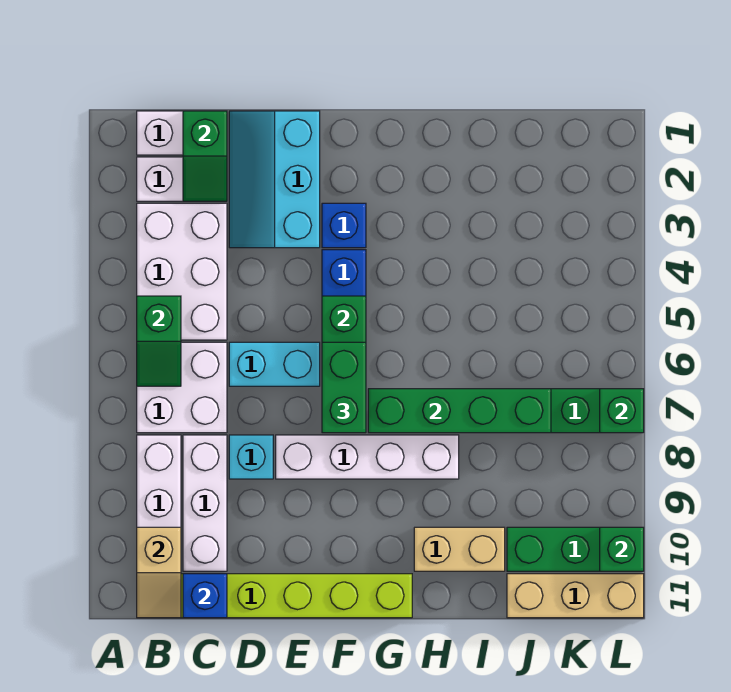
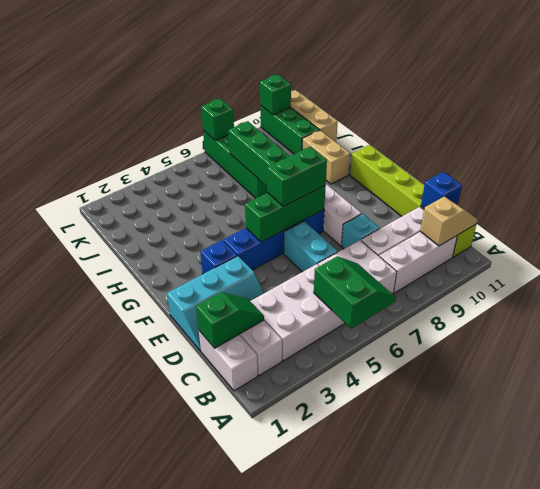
green slope B5:B6 level 2 top 5 -> green slope A5:B6 level 2 top 5

